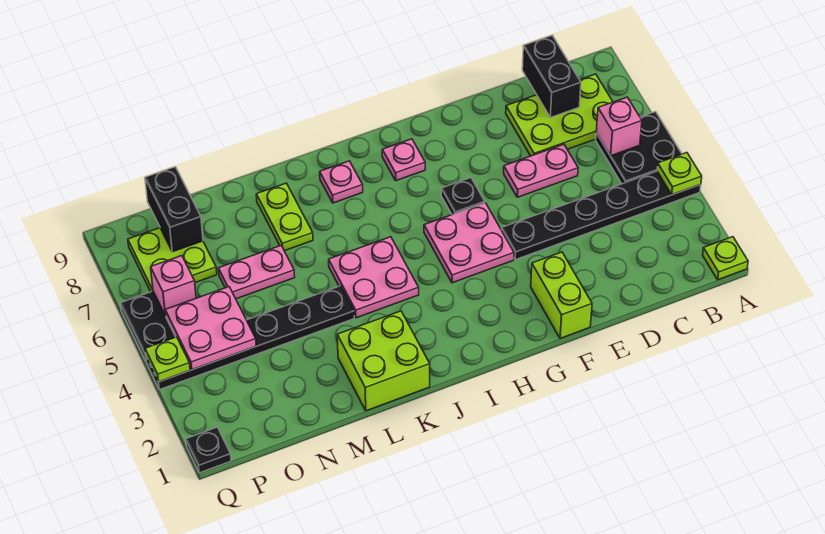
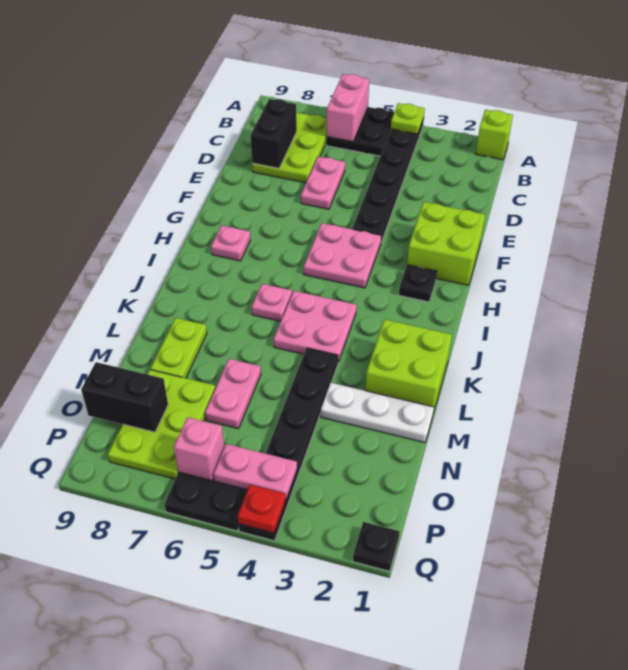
lime plate A1 level 1 -> lime brick A1 level 1
pink brick B6 level 2 -> pink brick A6:B6 level 2
black brick C8:C9 level 2 -> black brick C8:D8 level 2
lime brick F1:F2 level 1 -> lime brick F1:G2 level 1
black plate G6 level 1 -> black plate H2 level 1
pink plate J8 level 1 -> pink plate J6 level 1
lime plate L7:L8 level 1 -> lime plate L8:M8 level 1
none -> white plate M1:M3 level 1
pink plate O4:P5 level 2 -> pink plate P4:P5 level 2
lime plate O7:P8 level 1 -> lime plate N7:P8 level 1
lime plate Q4 level 2 -> red plate Q4 level 2

